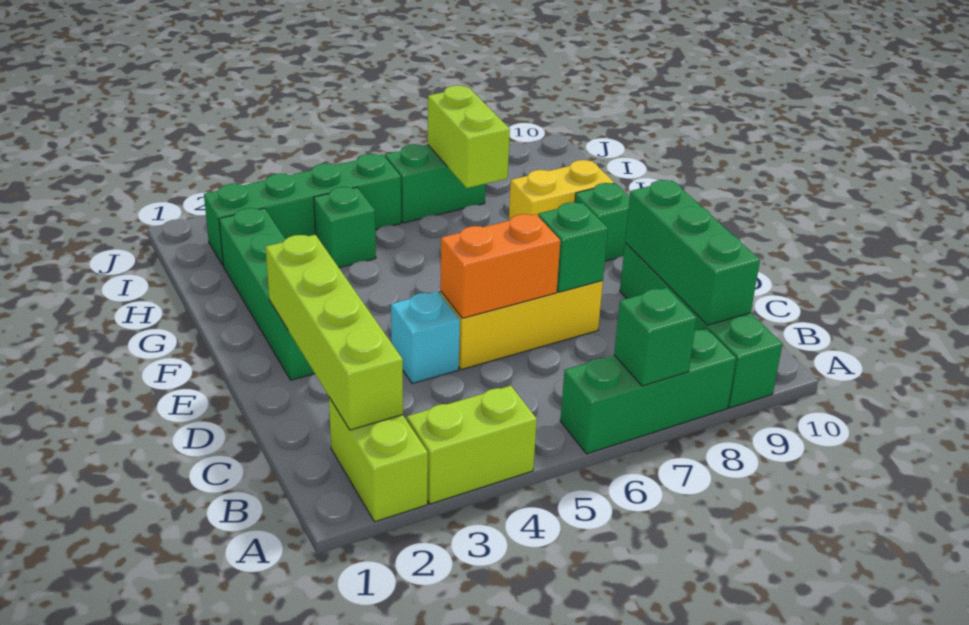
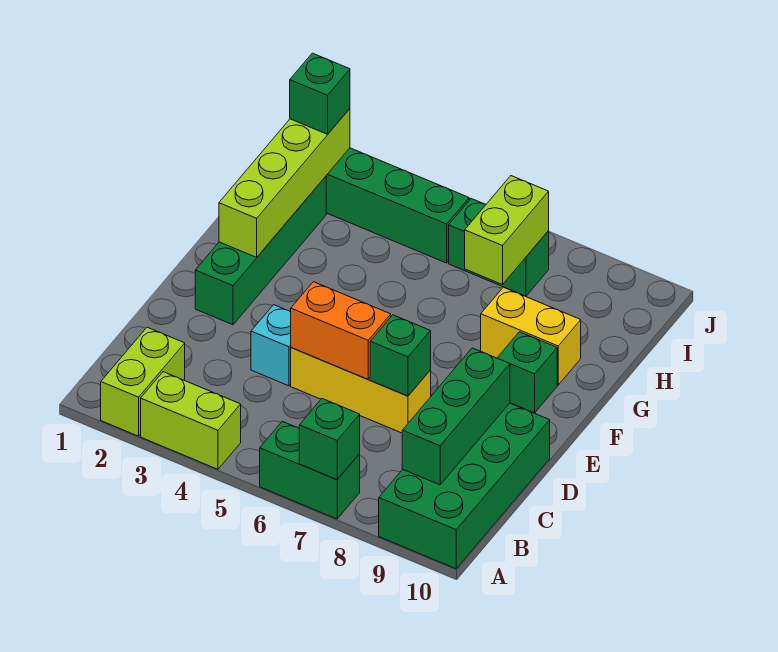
green brick A6:A8 level 1 -> green brick A6:A7 level 1
green brick A9:D9 level 1 -> green brick A9:D10 level 1
lime brick B2:E2 level 2 -> lime brick F2:I2 level 2
green brick H4 level 1 -> green brick I2 level 3

